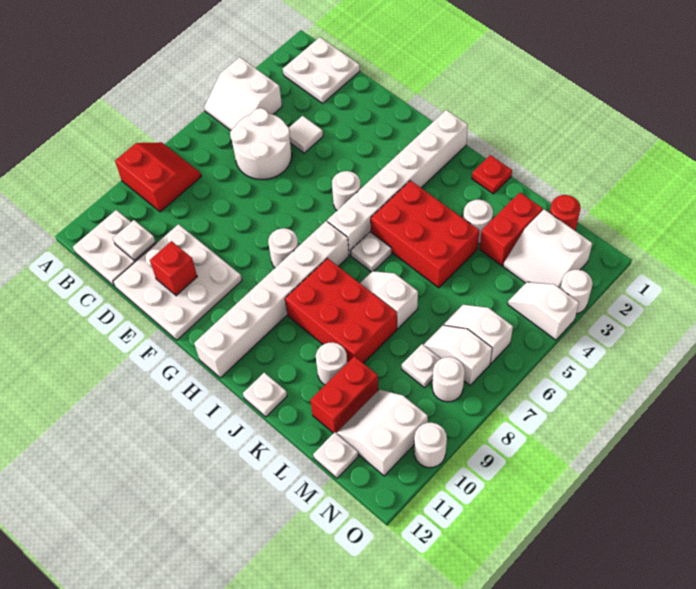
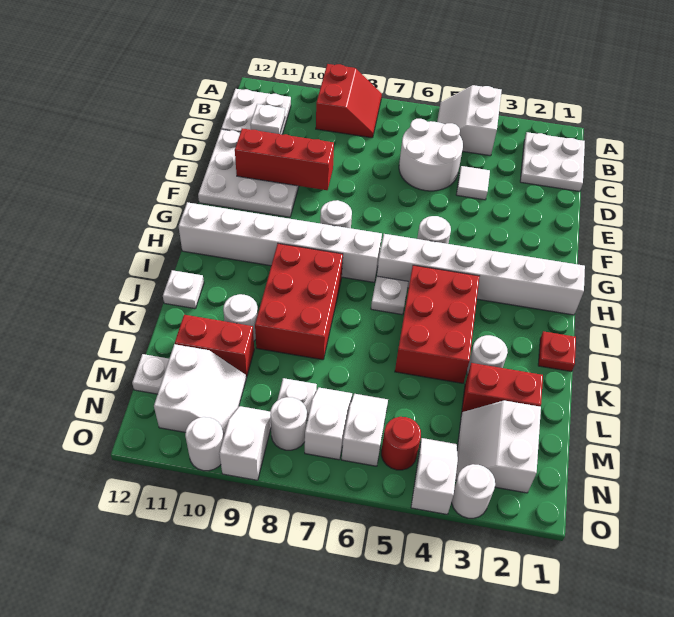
red brick E11 level 2 -> red brick E9:E11 level 2
white slope J7:K7 level 1 top K -> white slope N9:O9 level 1 top O
red round brick M1 level 1 -> red round brick N5 level 1
white slope M10:N11 level 1 top N -> white slope M10:N11 level 1 top 11

